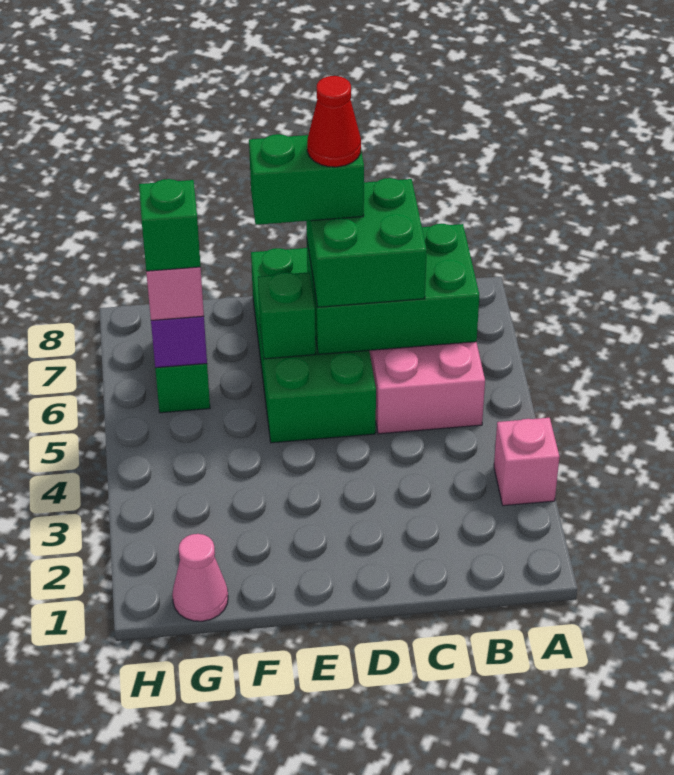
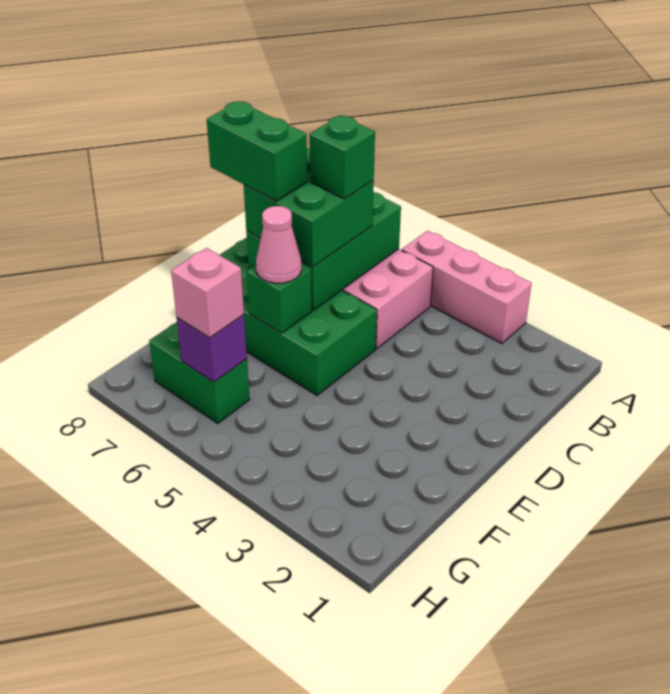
pink brick A3 level 1 -> pink brick A3:A5 level 1
green brick D7:E7 level 4 -> green brick D7:D8 level 4
red cone D7 level 5 -> none
pink cone G1 level 1 -> pink cone E6 level 3
green brick G6 level 4 -> green brick C6 level 4

